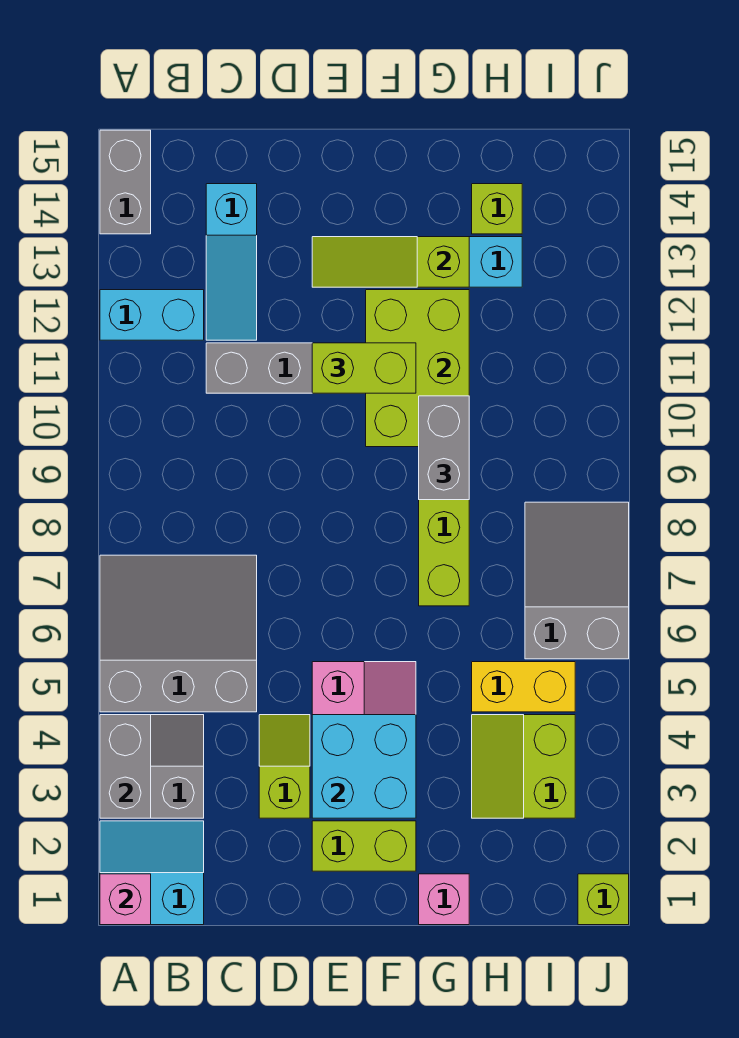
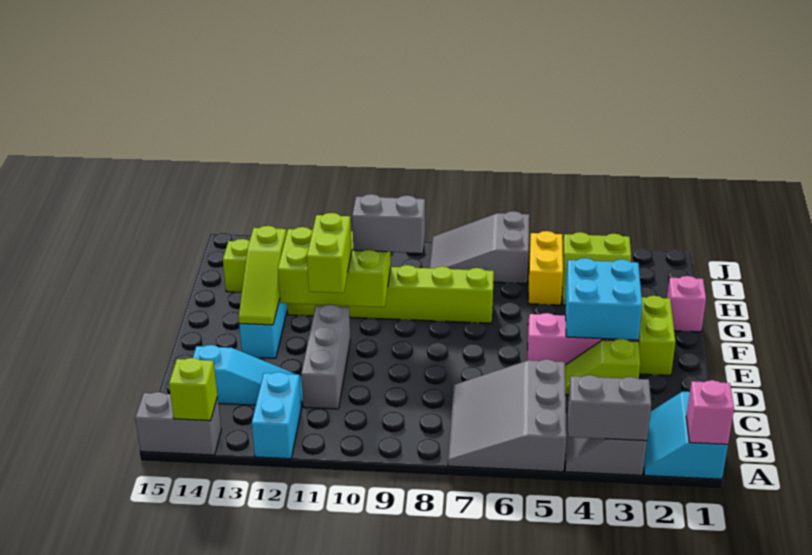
lime brick J1 level 1 -> lime brick A14 level 2

